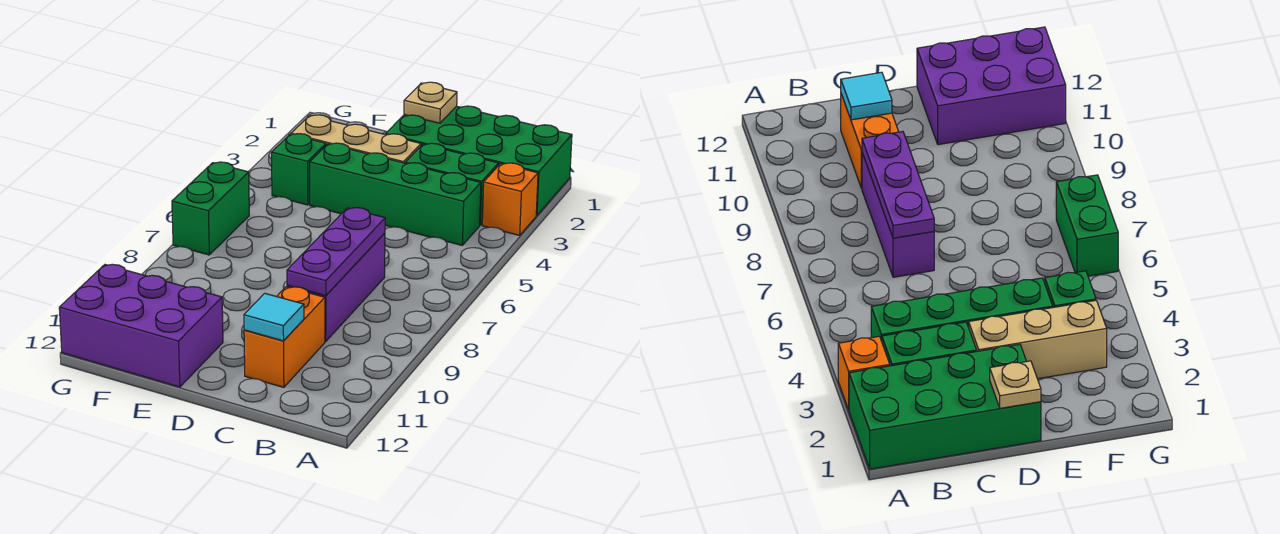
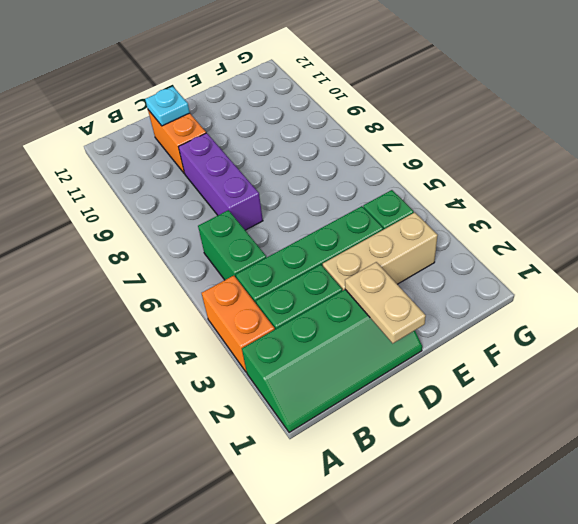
green brick A1:D2 level 1 -> green slope A1:D2 level 1 top 2
orange brick A3 level 1 -> orange brick A3:A4 level 1
purple plate C7:C9 level 2 -> none
cyan tile C11 level 2 -> cyan plate C11 level 2
tan plate D1 level 2 -> tan plate D1:D2 level 2
purple brick E11:G12 level 1 -> none
green brick G6:G7 level 1 -> green brick B5:B6 level 1

